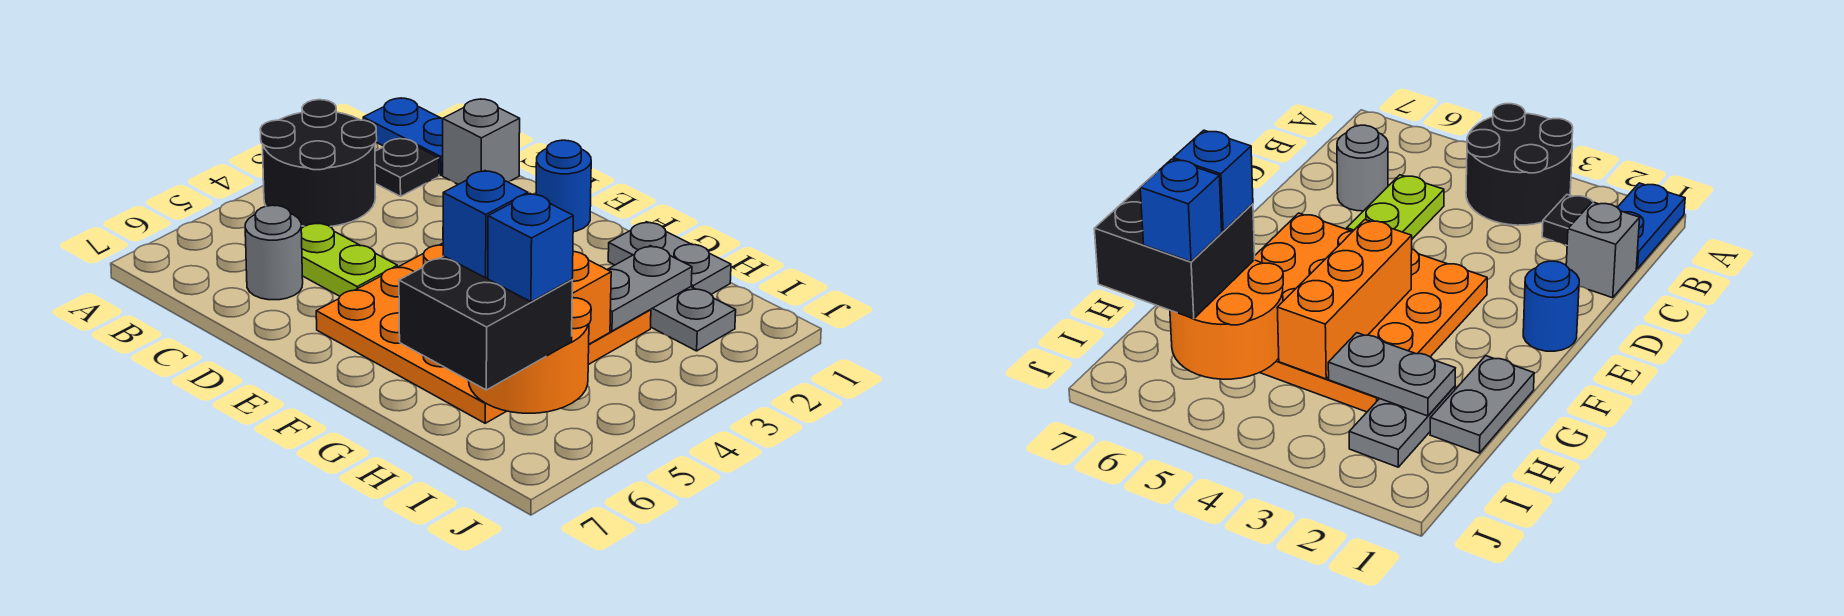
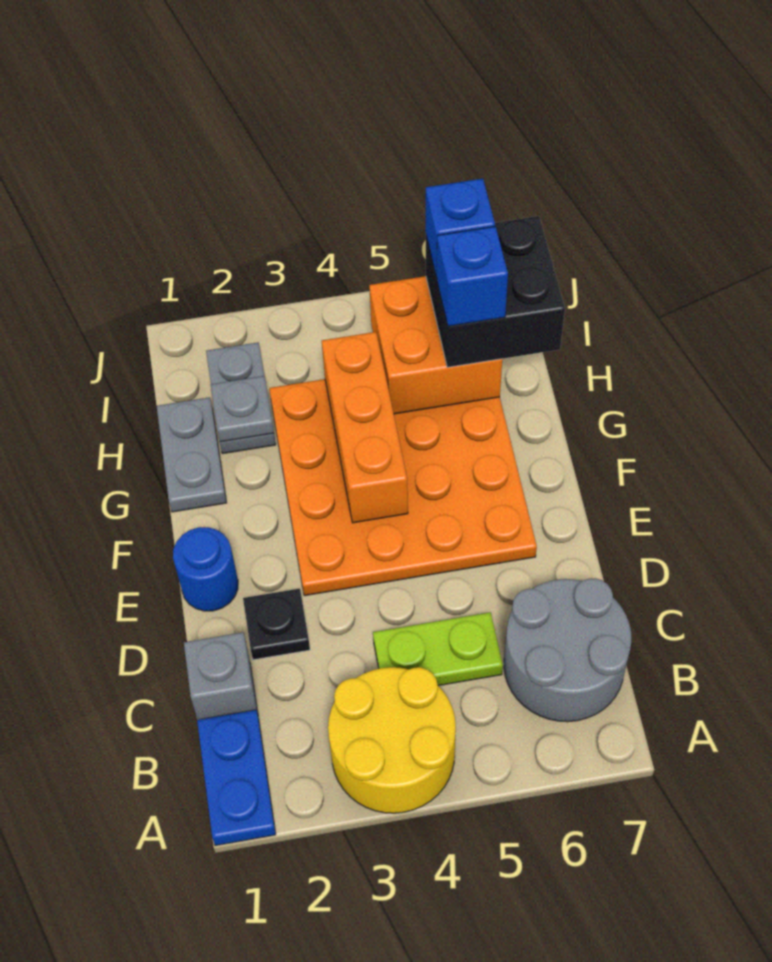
black round brick A3:B4 level 1 -> yellow round brick A3:B4 level 1
black plate B2 level 1 -> black plate D2 level 1
lime plate C5:D5 level 1 -> lime plate C4:C5 level 1
grey round brick C6 level 1 -> grey round brick B6:C7 level 1
grey plate H2:H3 level 2 -> grey plate H2 level 2
orange round brick H5:I6 level 2 -> orange brick H5:I6 level 2

